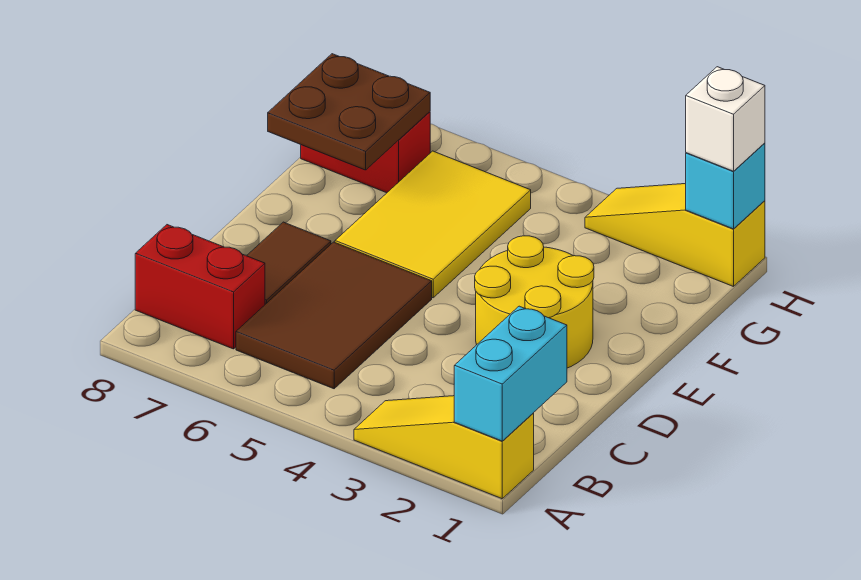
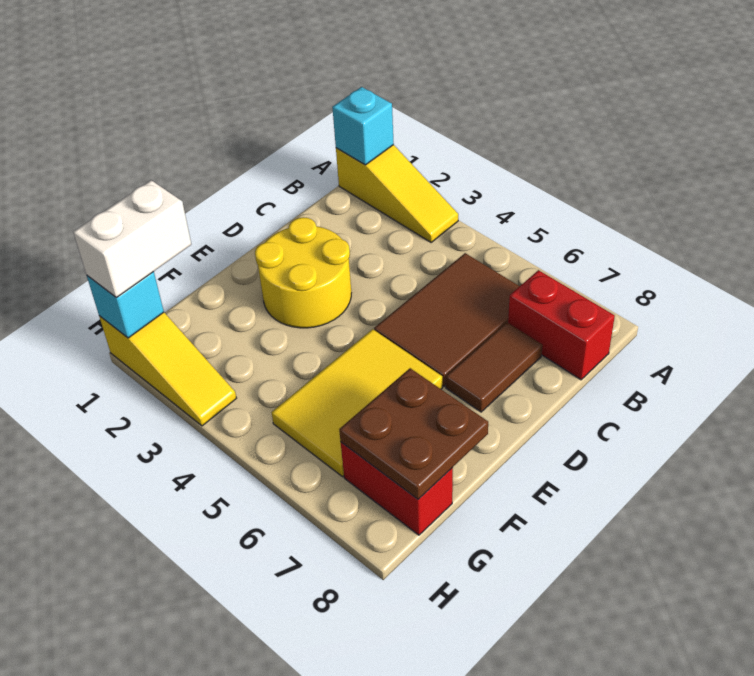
cyan brick A1:B1 level 2 -> cyan brick A1 level 2
white brick H1 level 3 -> white brick G1:H1 level 3

